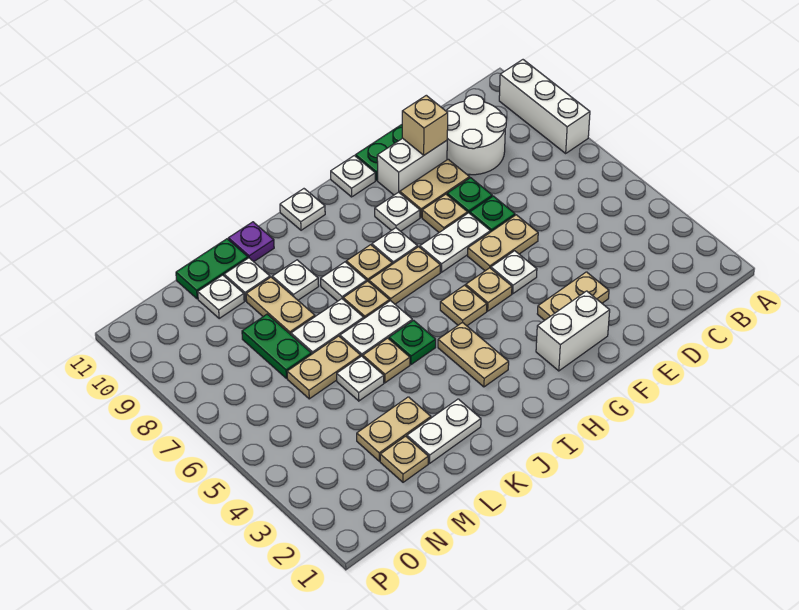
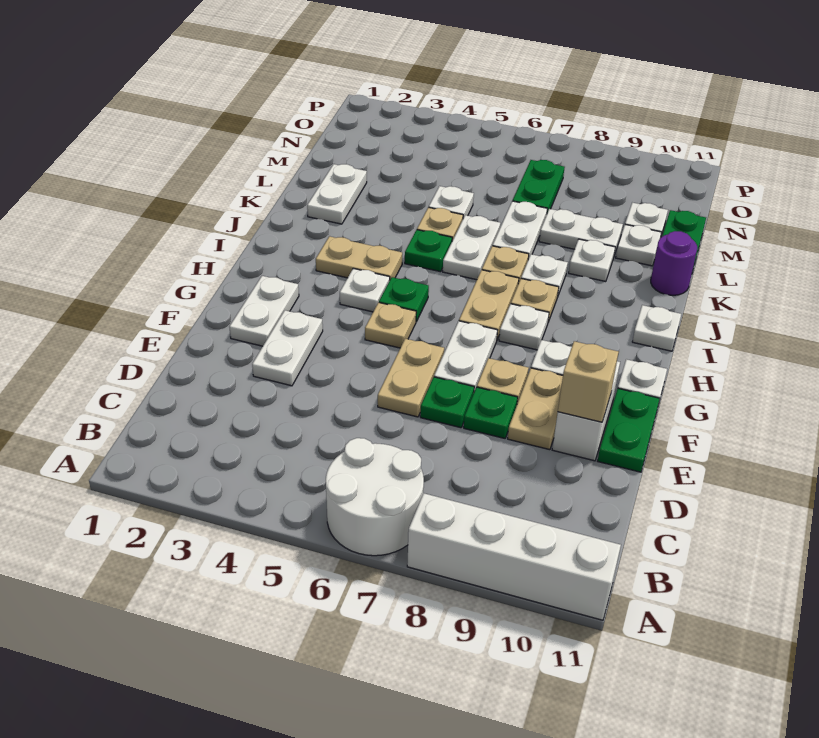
white brick A8:A10 level 1 -> white brick A8:A11 level 1
white round brick C9:D10 level 1 -> white round brick A6:B7 level 1
tan plate E3:F3 level 1 -> white plate E3:F3 level 1
white brick F2:G2 level 1 -> white plate F2:G2 level 1
white plate F5 level 1 -> white plate H4 level 1
tan plate H5 level 1 -> green plate H5 level 1
purple plate K11 level 1 -> purple round brick K11 level 1
tan plate L3:M3 level 1 -> none
tan plate L6:M6 level 1 -> none
tan plate L8:L9 level 1 -> white plate L8:L9 level 1
tan plate M2 level 1 -> none
green plate M7:M8 level 1 -> green plate M7:N7 level 1

